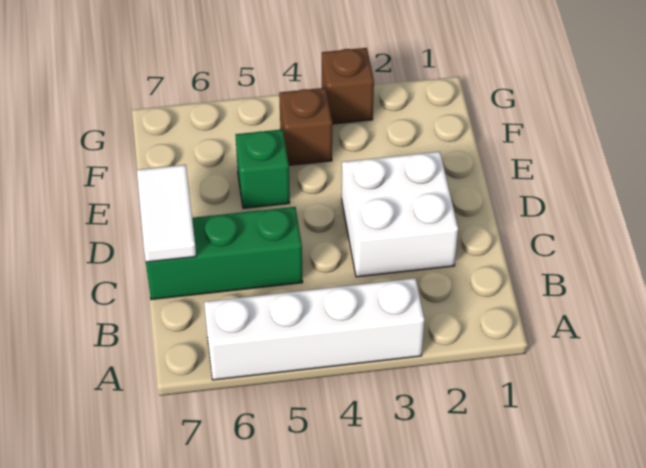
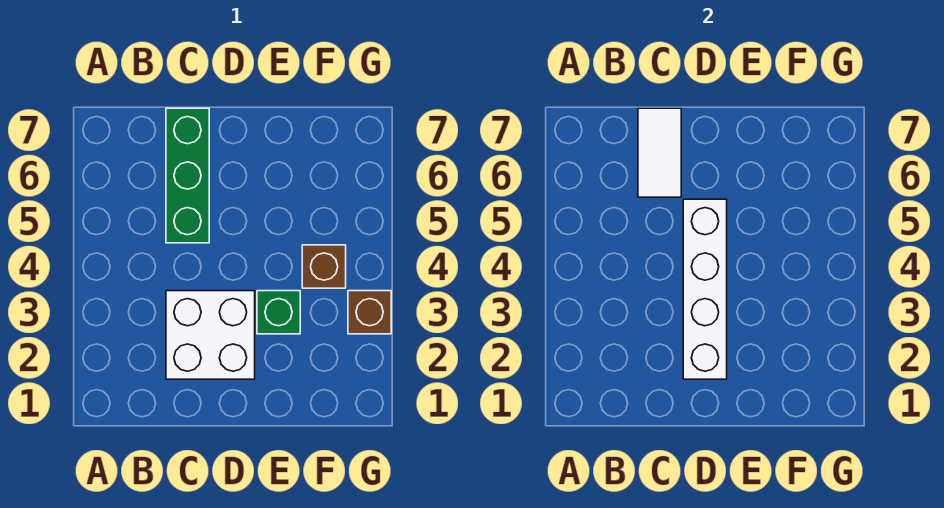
white brick A3:A6 level 1 -> white brick D2:D5 level 2
white tile C7:D7 level 2 -> white tile C6:C7 level 2
green brick E5 level 1 -> green brick E3 level 1

